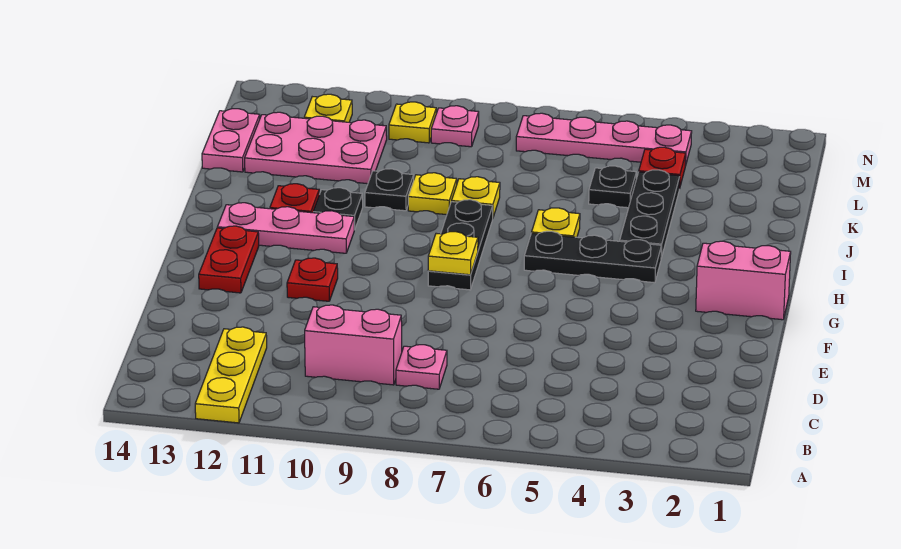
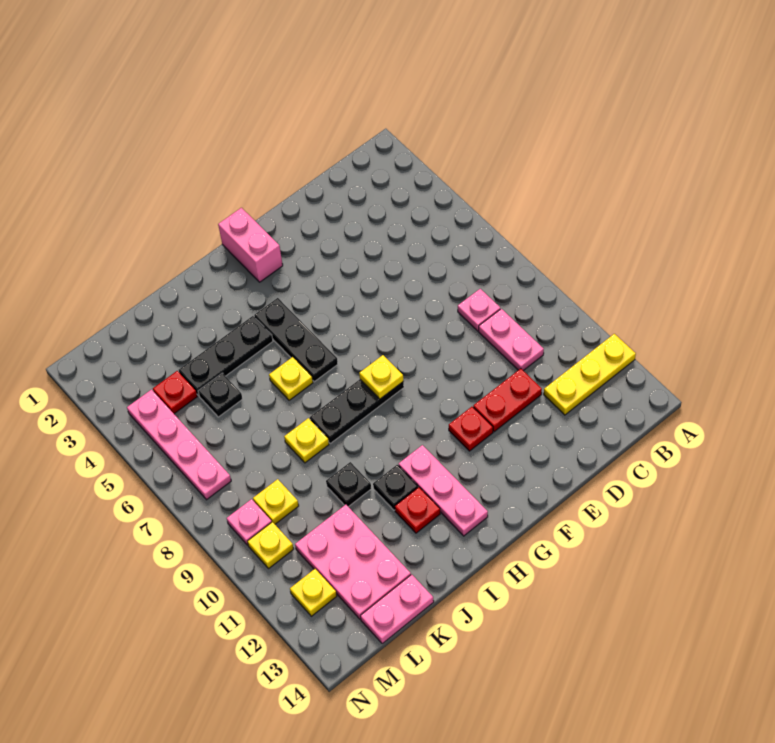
pink brick C9:C10 level 1 -> pink plate C9:C10 level 1
red plate F13:G13 level 1 -> red plate D11:E11 level 1
yellow plate J9 level 1 -> yellow plate L9 level 1

